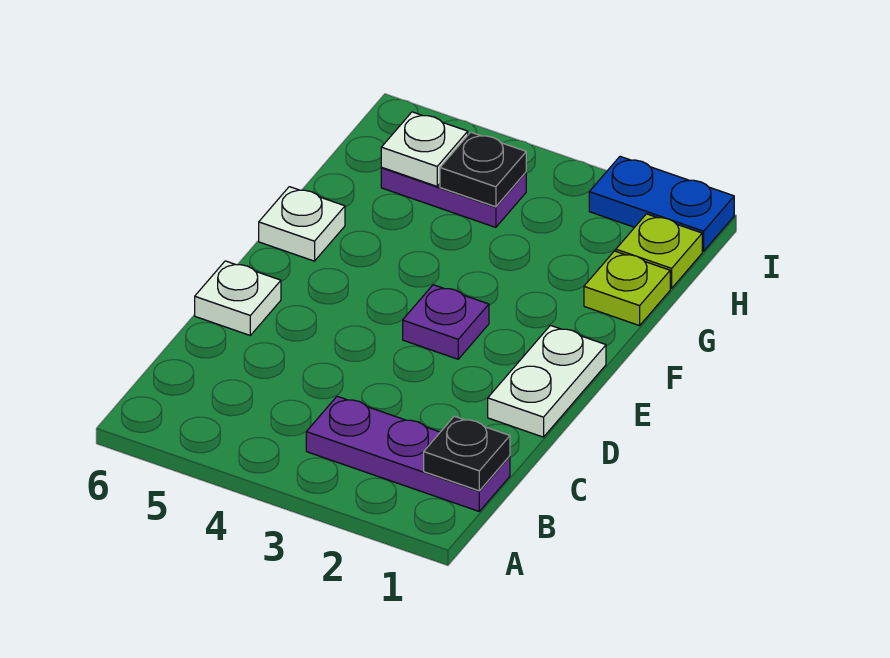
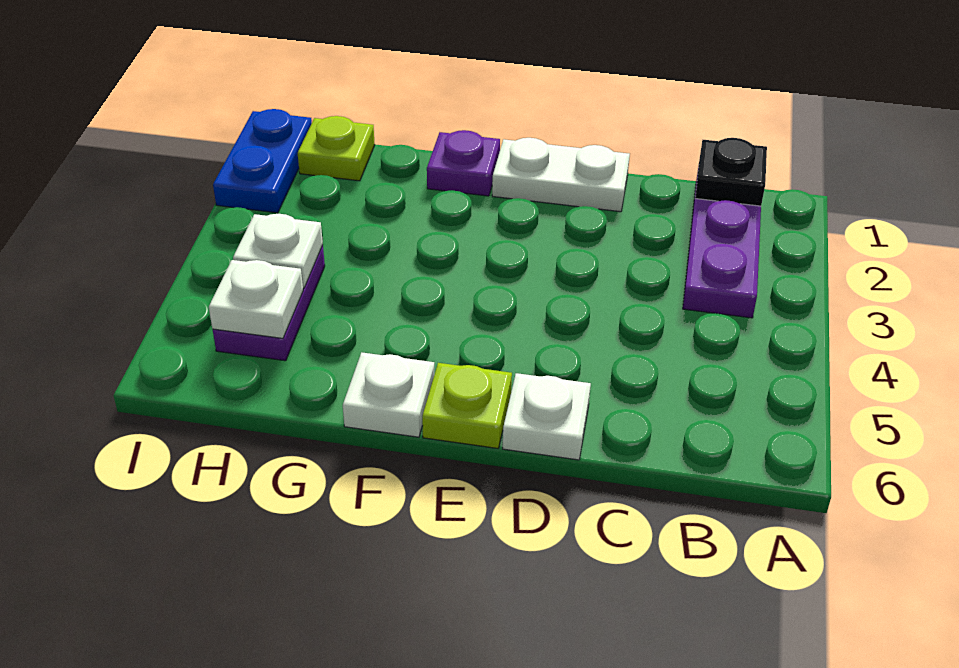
purple plate E3 level 1 -> purple plate F1 level 1
lime plate G1 level 1 -> lime plate E6 level 1
black plate H4 level 2 -> white plate H4 level 2

